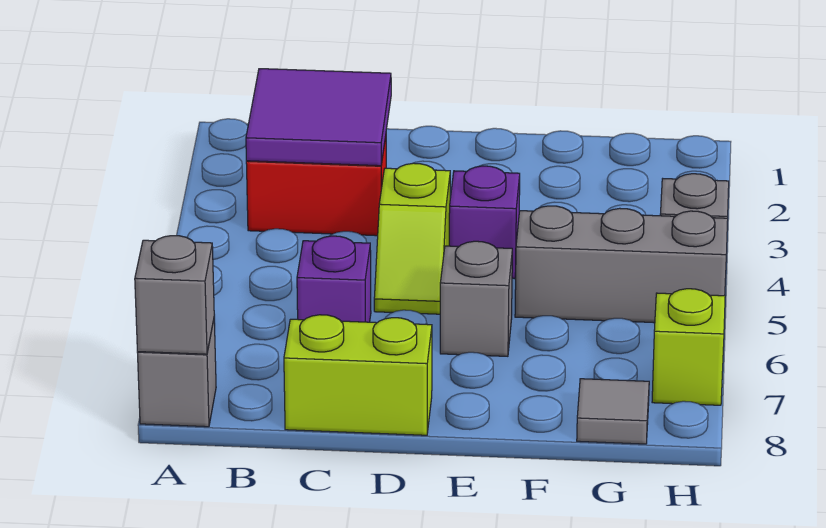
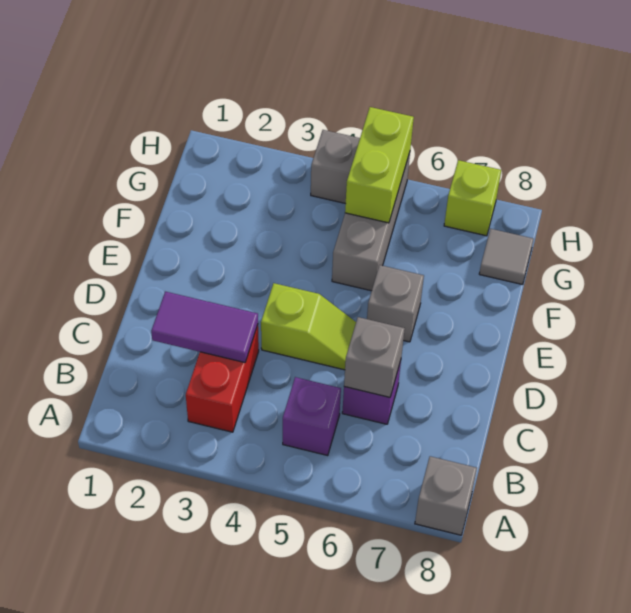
grey brick A8 level 2 -> grey brick C6 level 2
purple tile B2:C3 level 2 -> purple tile C2:C3 level 2
lime brick C8:D8 level 1 -> lime brick G5:H5 level 2
purple brick E4 level 1 -> purple brick B5 level 1

